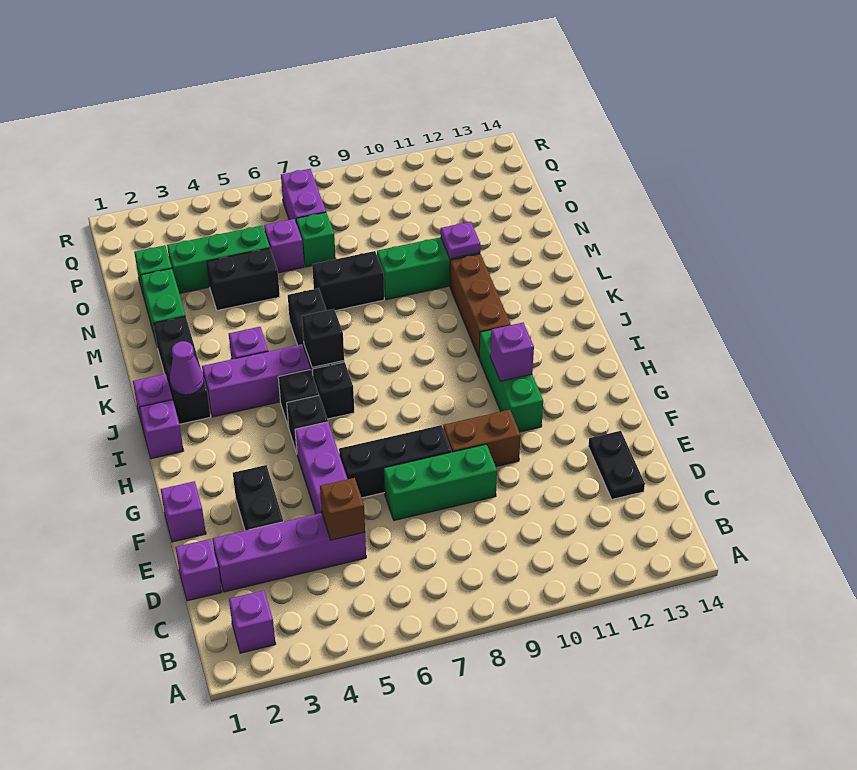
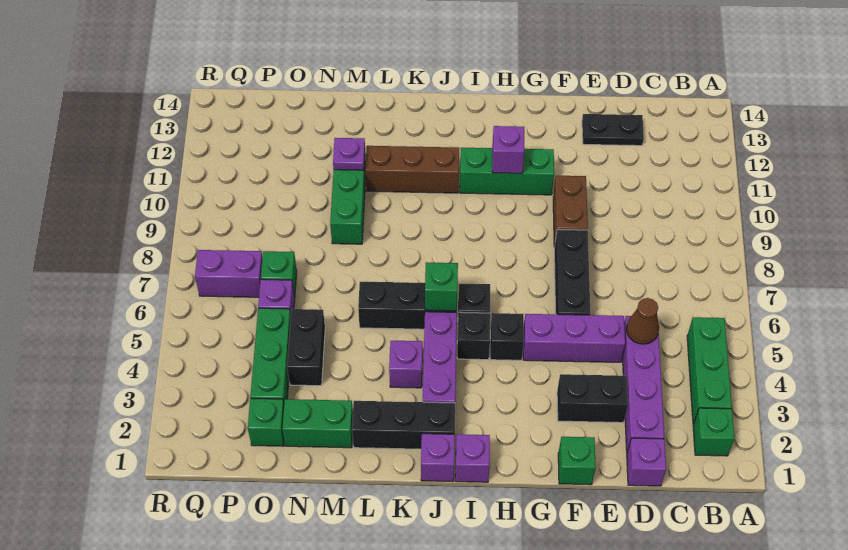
purple brick B2 level 1 -> green brick B2 level 1
brown brick D5 level 2 -> brown cone D5 level 2
green brick E7:E9 level 1 -> green brick B3:B5 level 1
purple brick F1 level 1 -> green brick F1 level 1
purple cone J2 level 2 -> none
black brick J6 level 2 -> green brick J6 level 2
black brick M7:M8 level 1 -> none

